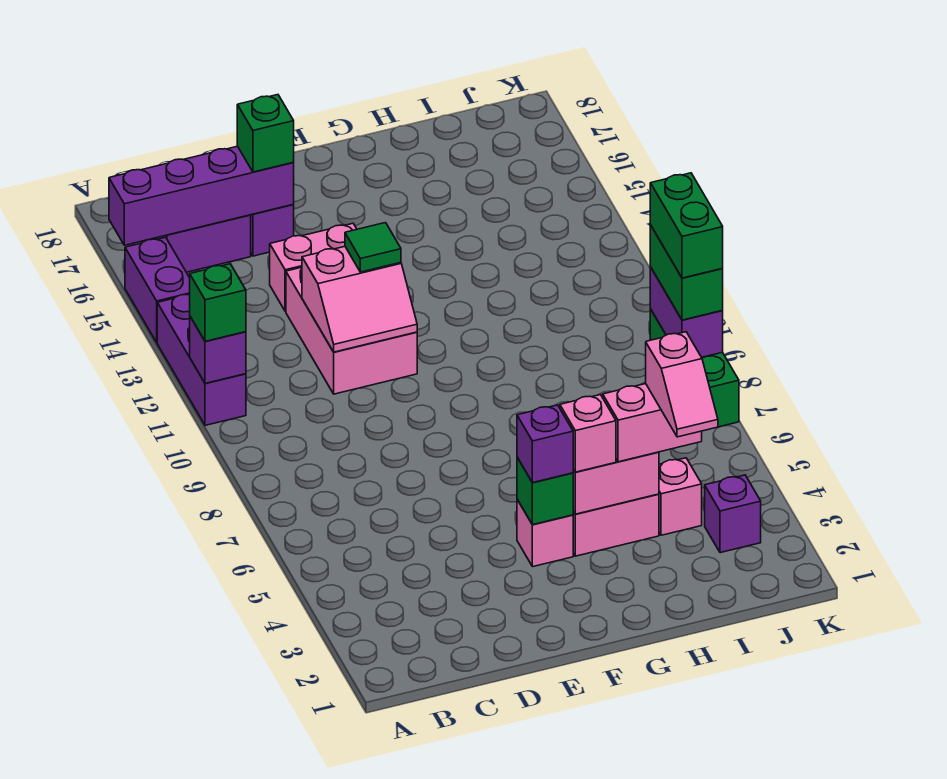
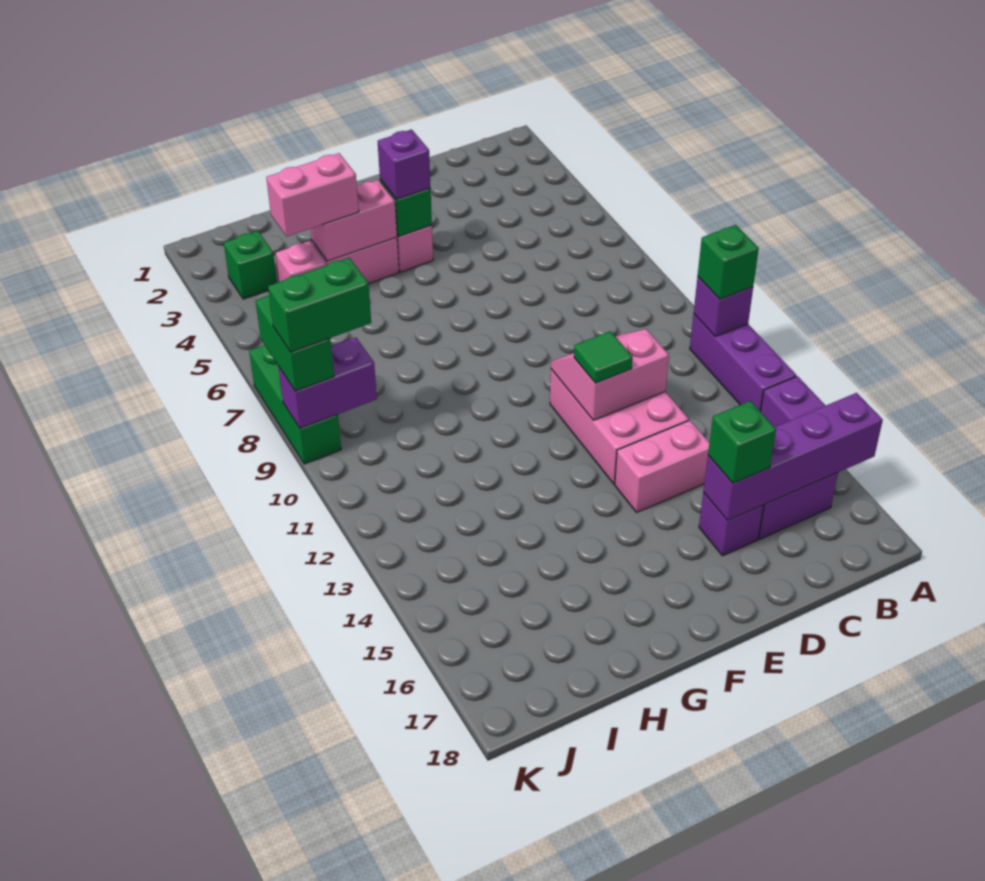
pink brick G4 level 3 -> none
pink slope I3:I4 level 4 top 4 -> none
purple brick J3 level 1 -> green brick J3 level 1
purple brick K8:K9 level 2 -> purple brick J9:K9 level 2
green brick K8:K9 level 4 -> green brick J9:K9 level 4

